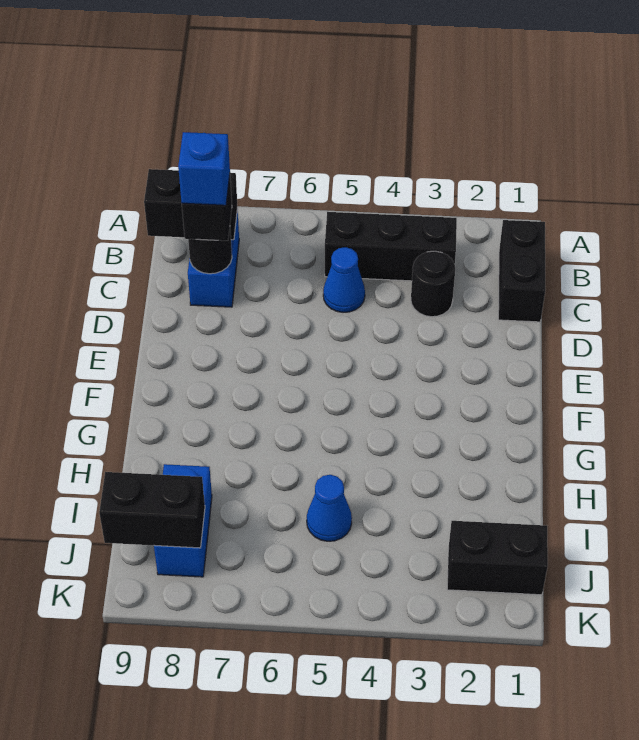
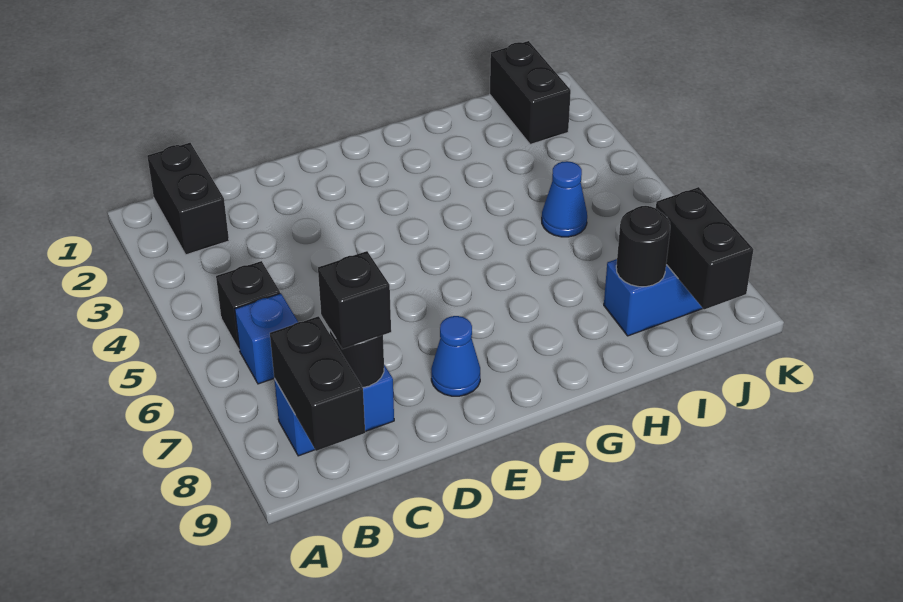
black brick B1:C1 level 1 -> black brick B1:B2 level 1
black brick B3:B5 level 1 -> black brick B5 level 1
black round brick C3 level 1 -> black round brick I8 level 2
blue cone C5 level 1 -> blue cone E8 level 1
blue brick C8 level 4 -> blue brick B6 level 1

